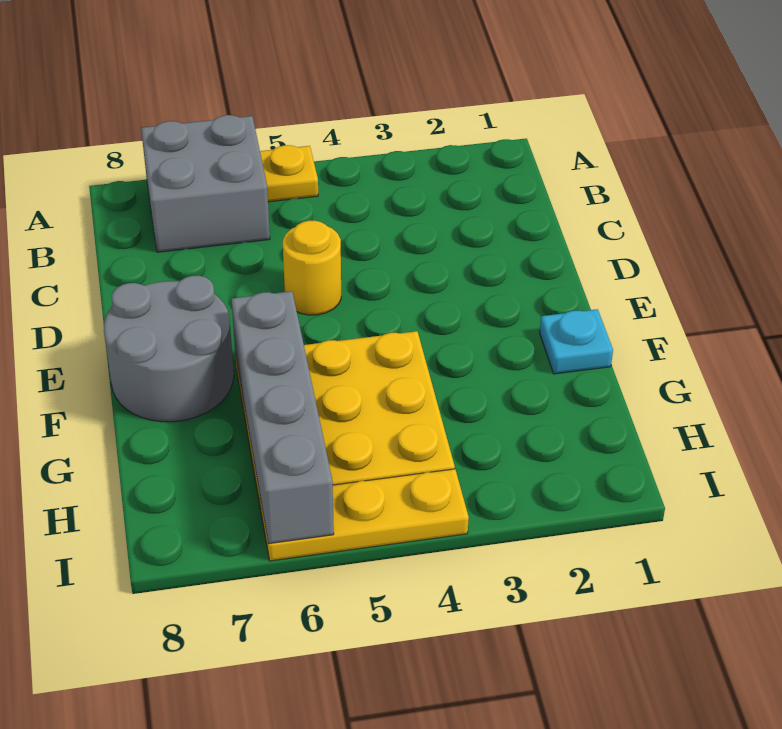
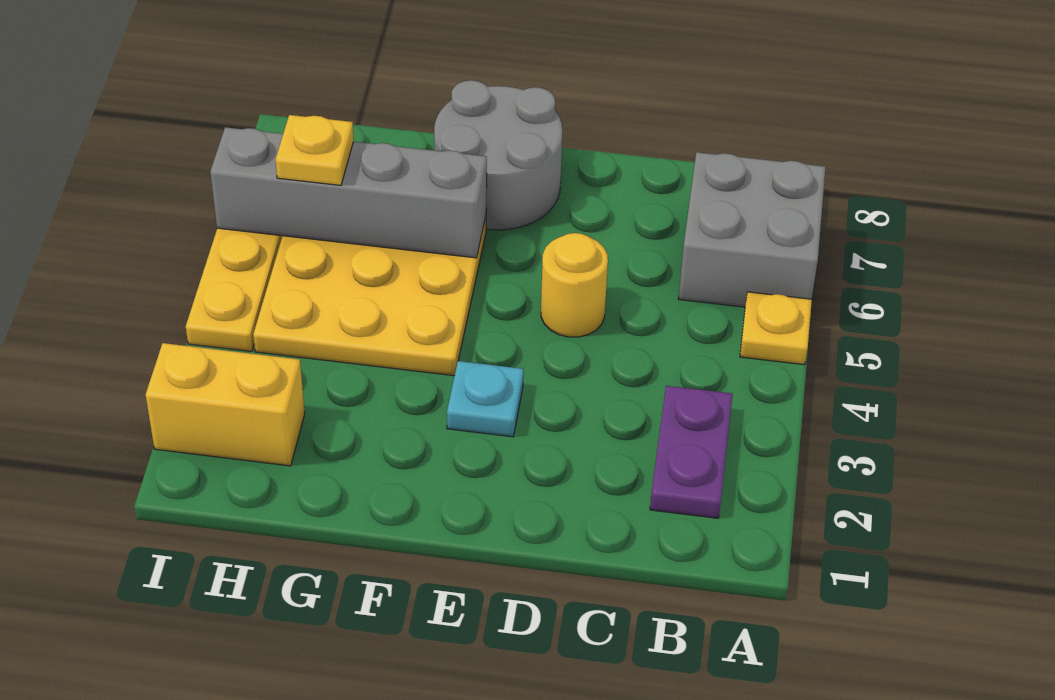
none -> purple plate B2:B3 level 1
cyan plate F1 level 1 -> cyan plate E3 level 1
none -> yellow brick H2:I2 level 1
none -> yellow plate H6 level 3

